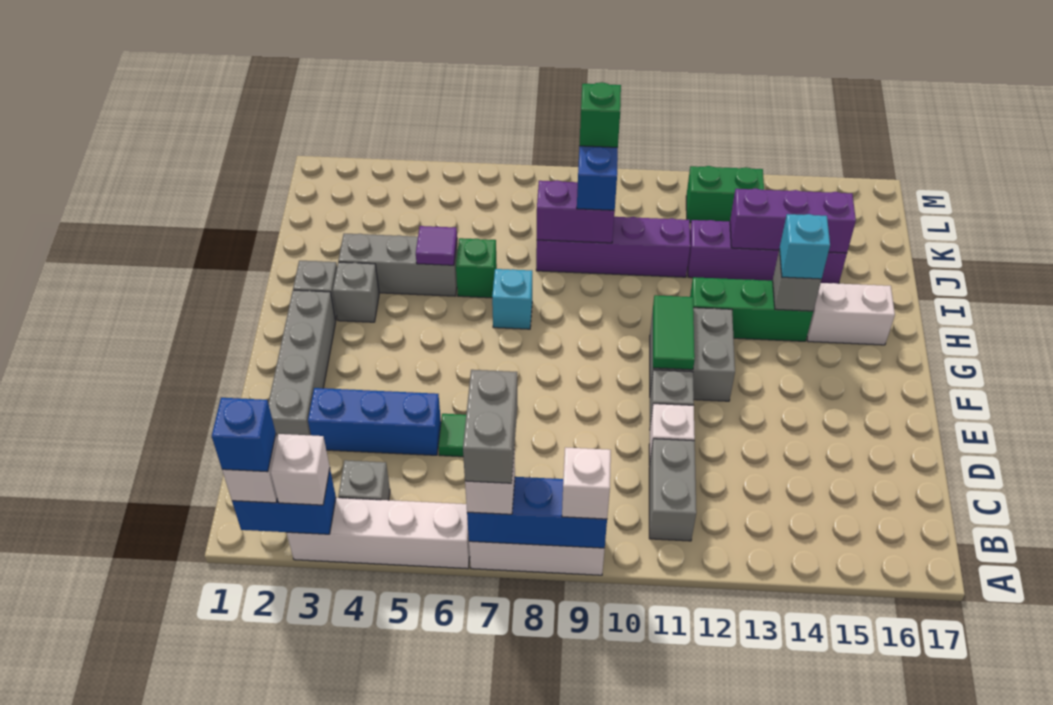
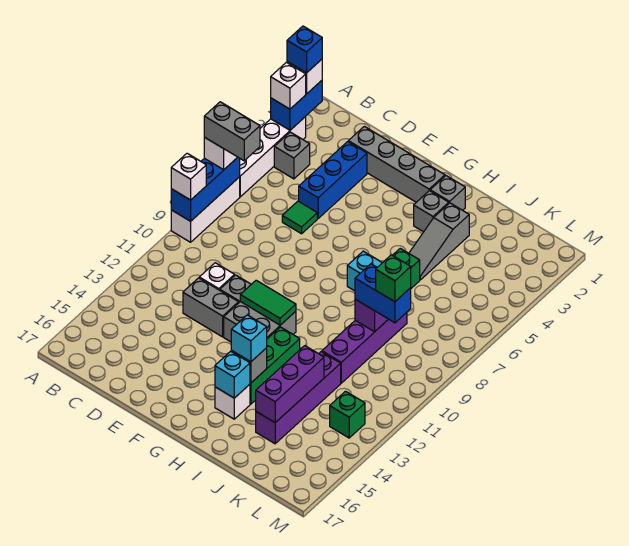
grey brick B11:C11 level 1 -> grey brick D12:E12 level 1
white brick H15:H16 level 1 -> white brick H15 level 1
none -> cyan brick H15 level 2
grey brick I3:I5 level 1 -> grey slope I3:I5 level 1 top 3
purple tile I5 level 2 -> none
green brick L12:L13 level 1 -> green brick L13 level 1

